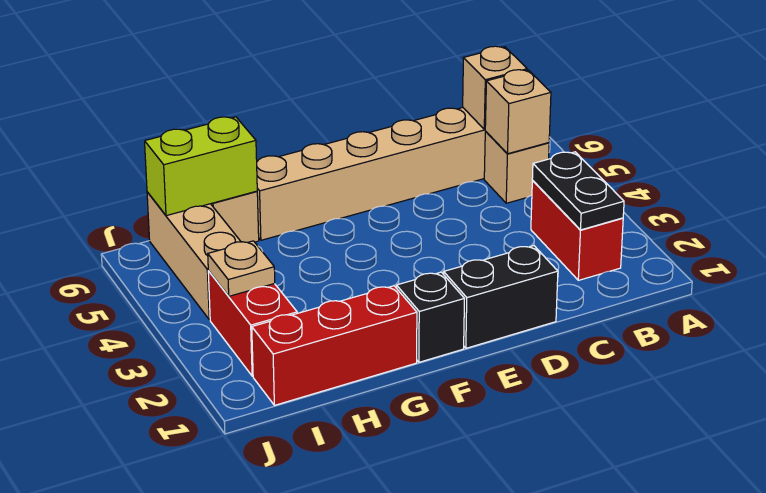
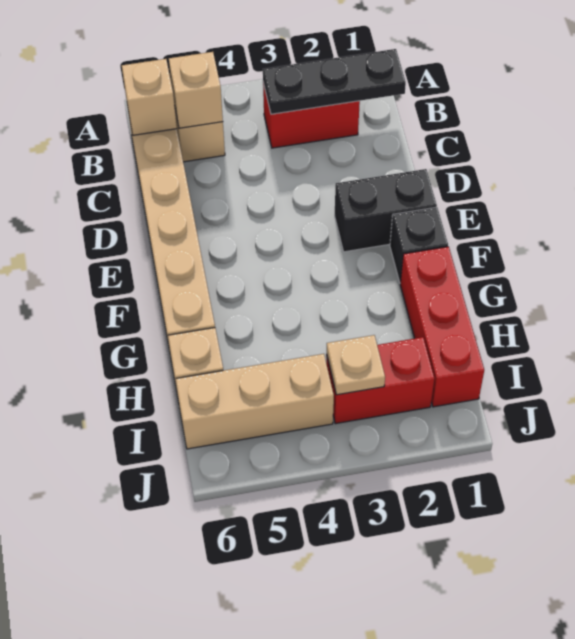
black plate B2:B3 level 2 -> black plate B1:B3 level 2
black brick D1:E1 level 1 -> black brick E1:E2 level 1
lime brick H6:I6 level 2 -> none

